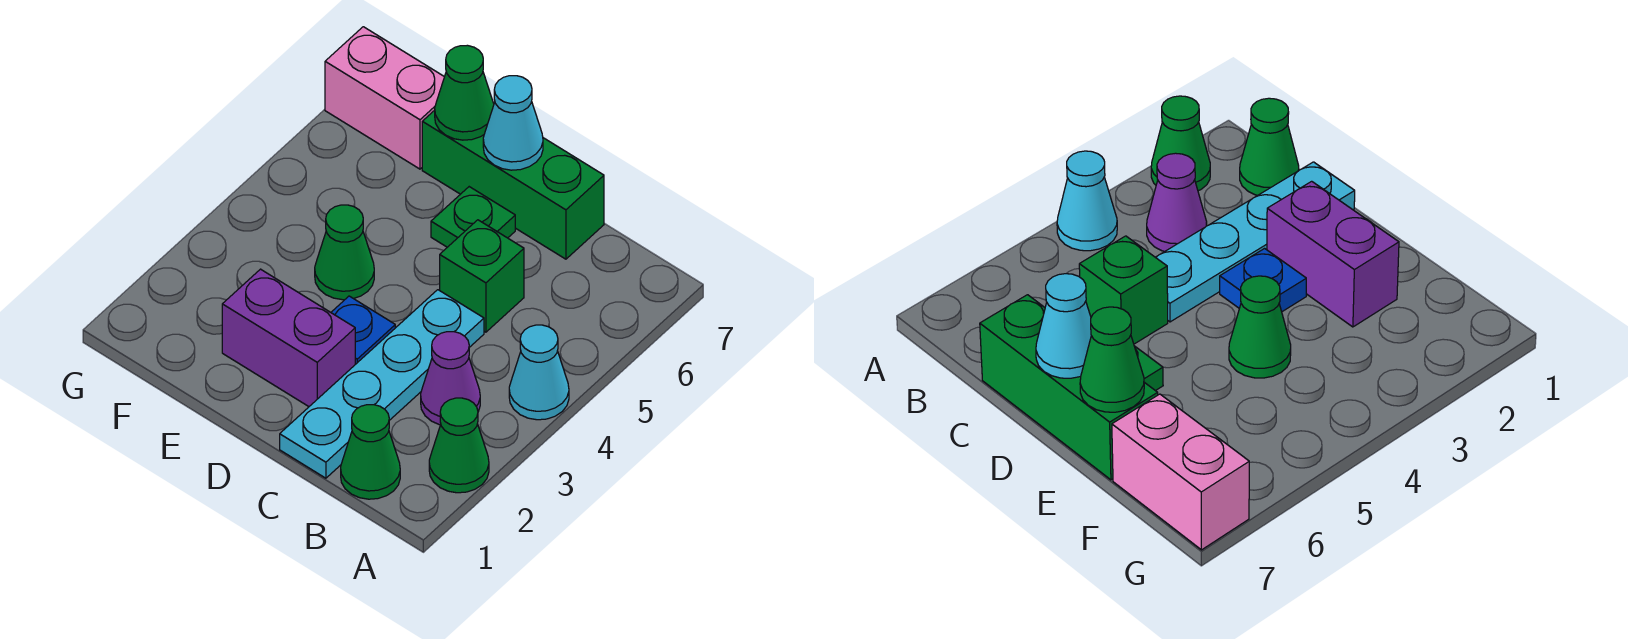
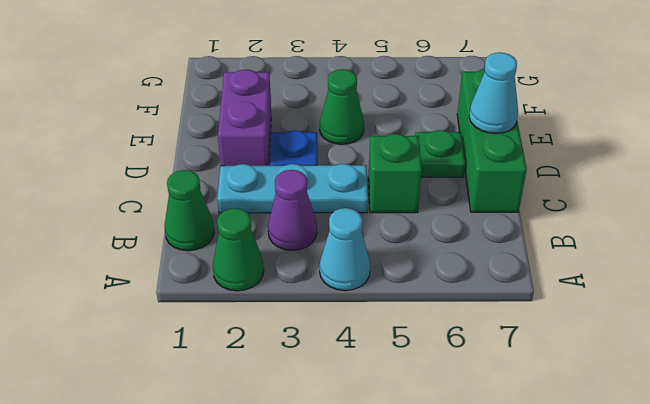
cyan plate C1:C4 level 1 -> cyan plate C2:C4 level 1
green cone E7 level 2 -> none
pink brick F7:G7 level 1 -> none

